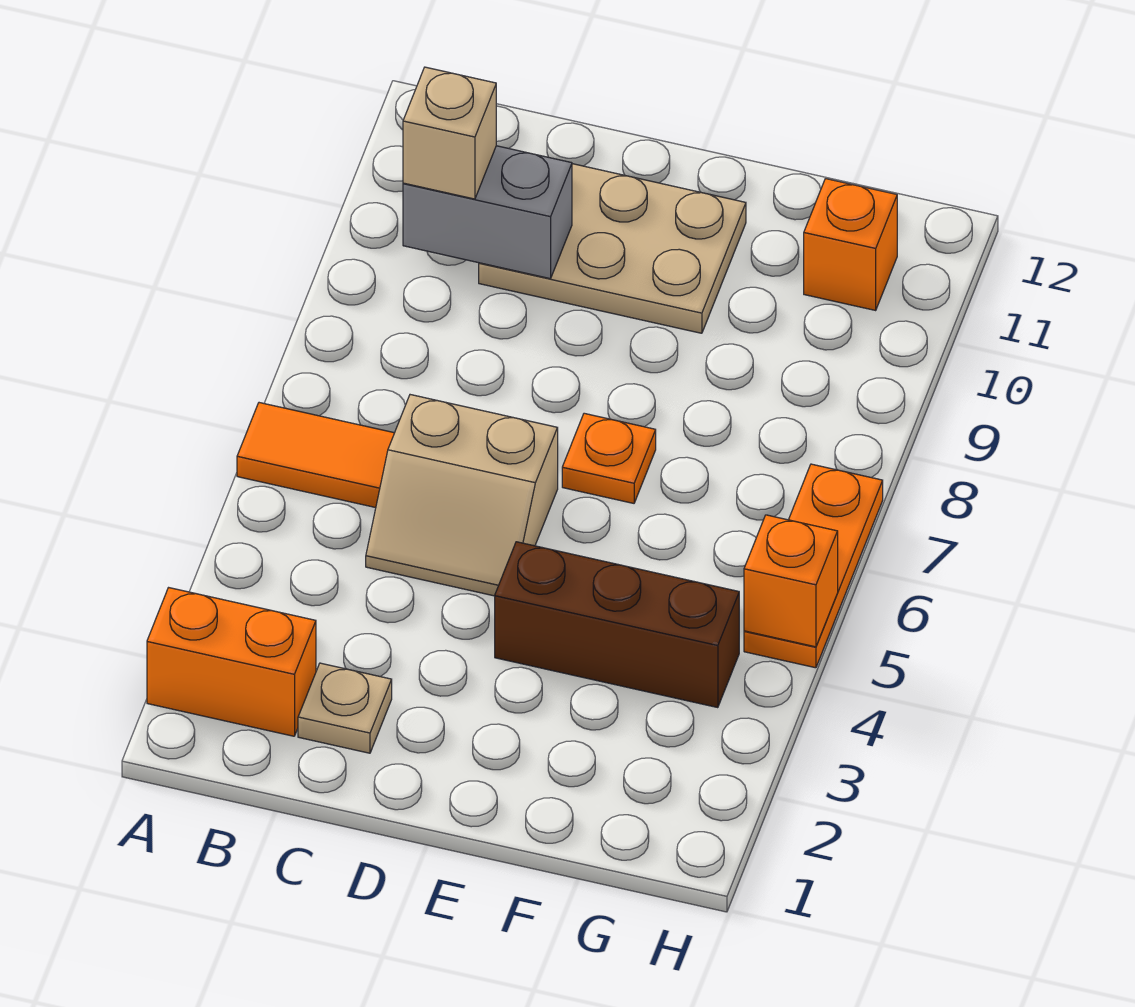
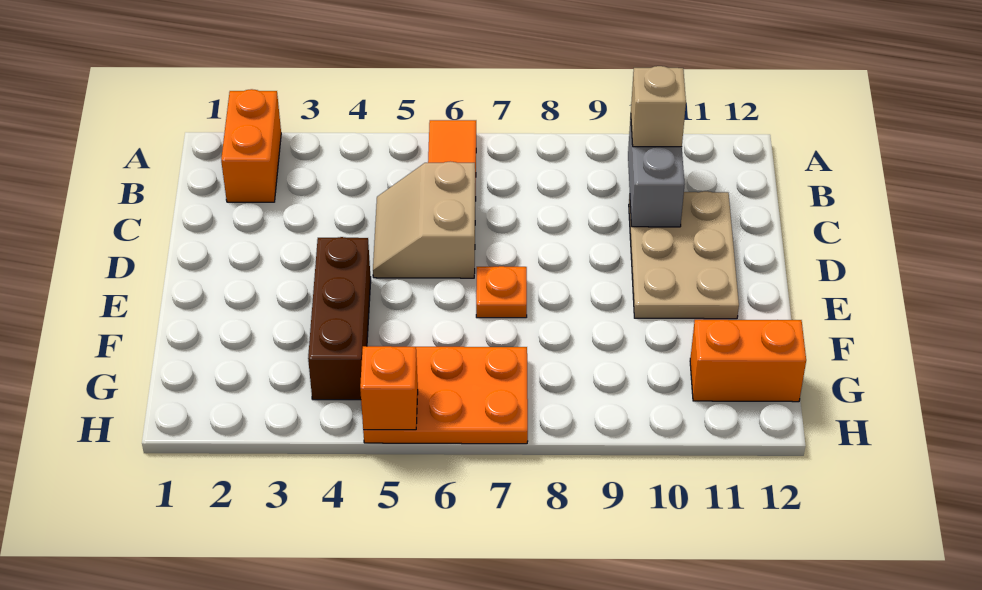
tan plate C2 level 1 -> none
orange brick G11 level 1 -> orange brick G11:G12 level 1
orange plate H5:H7 level 1 -> orange plate G5:H7 level 1

